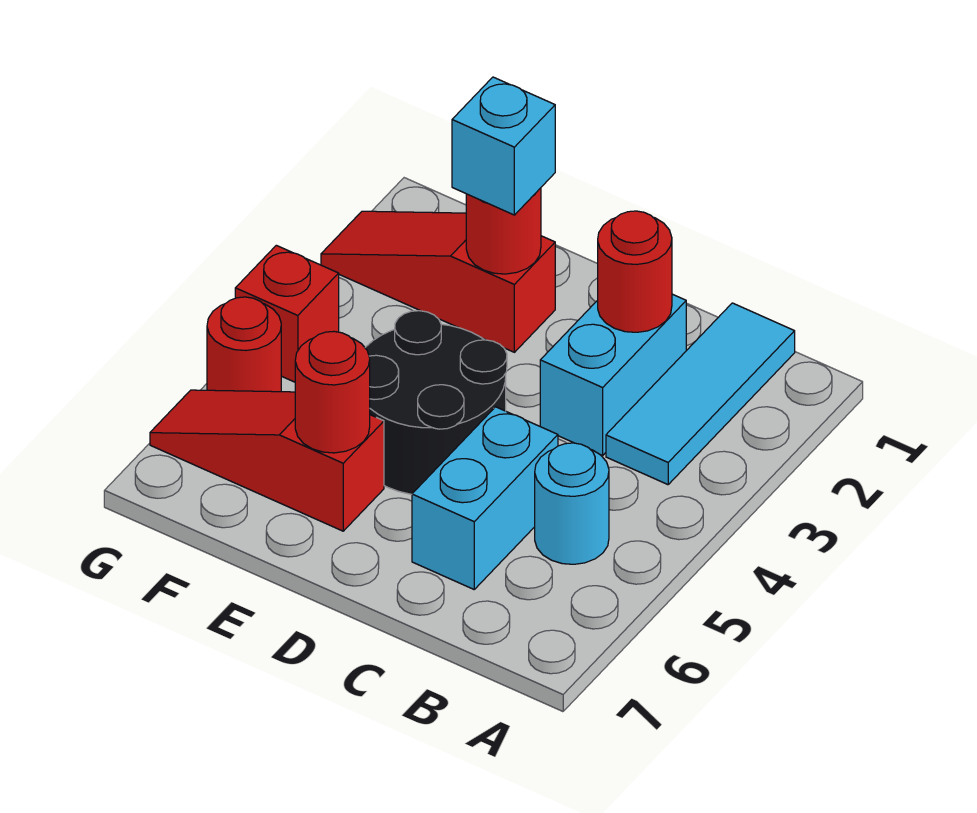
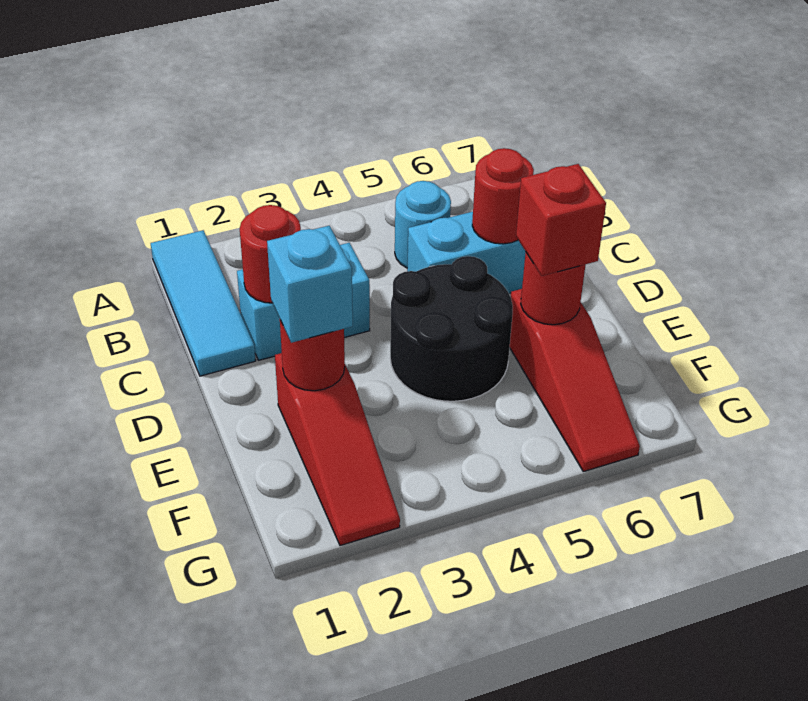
cyan tile B1:B3 level 1 -> cyan tile A1:C1 level 1
red brick G4 level 1 -> red brick E6 level 3
red round brick G5 level 1 -> red round brick C6 level 2

